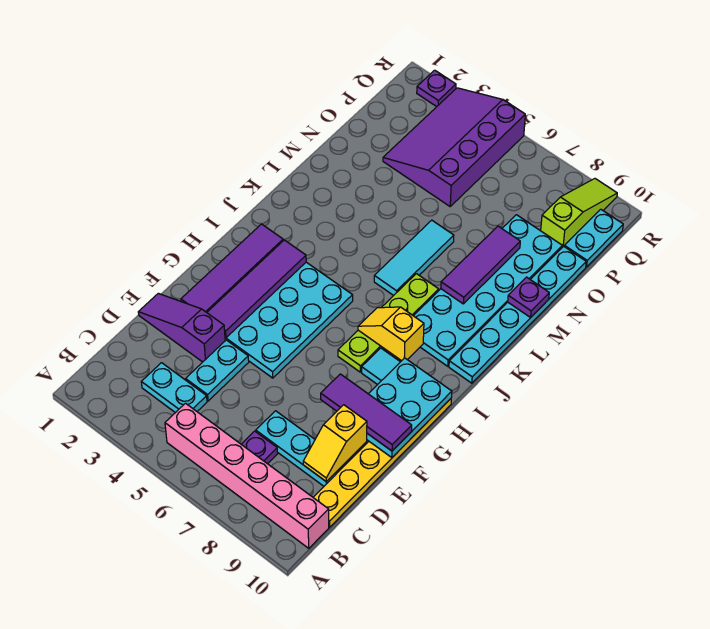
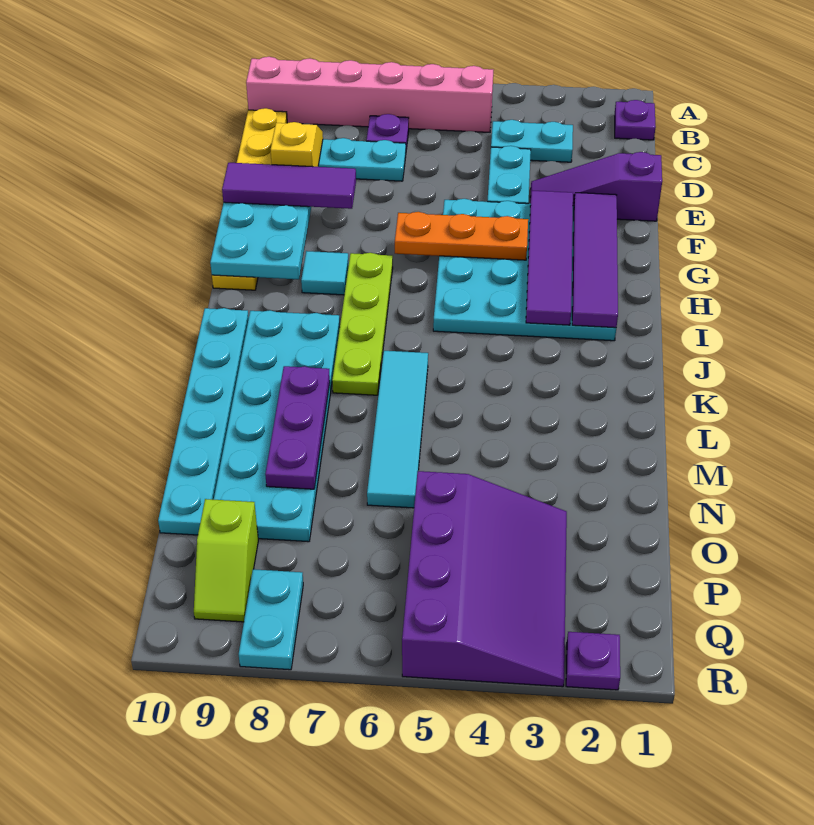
purple slope E1:E3 level 1 top 3 -> purple slope E1:E3 level 1 top 1
none -> orange plate G4:G6 level 2
yellow slope I7:I8 level 2 top 8 -> none
cyan tile K6:M6 level 1 -> cyan tile K6:N6 level 1
purple tile L8:N8 level 2 -> purple plate L8:N8 level 2
purple plate M10 level 2 -> purple plate B1 level 1
lime slope P9:R9 level 1 top P -> lime slope P9:Q9 level 1 top P
cyan plate P10:Q10 level 1 -> cyan plate Q8:R8 level 1

